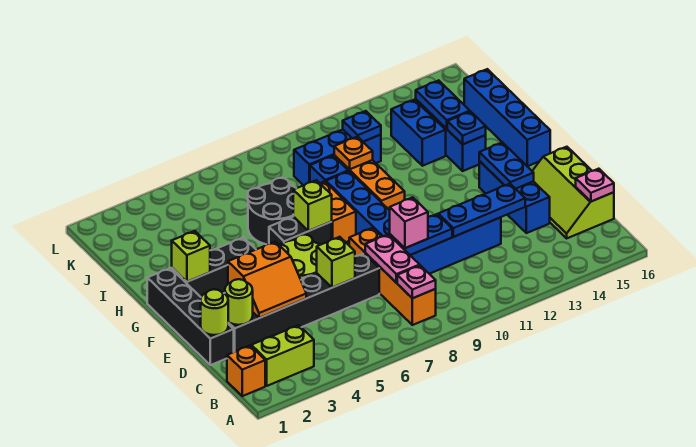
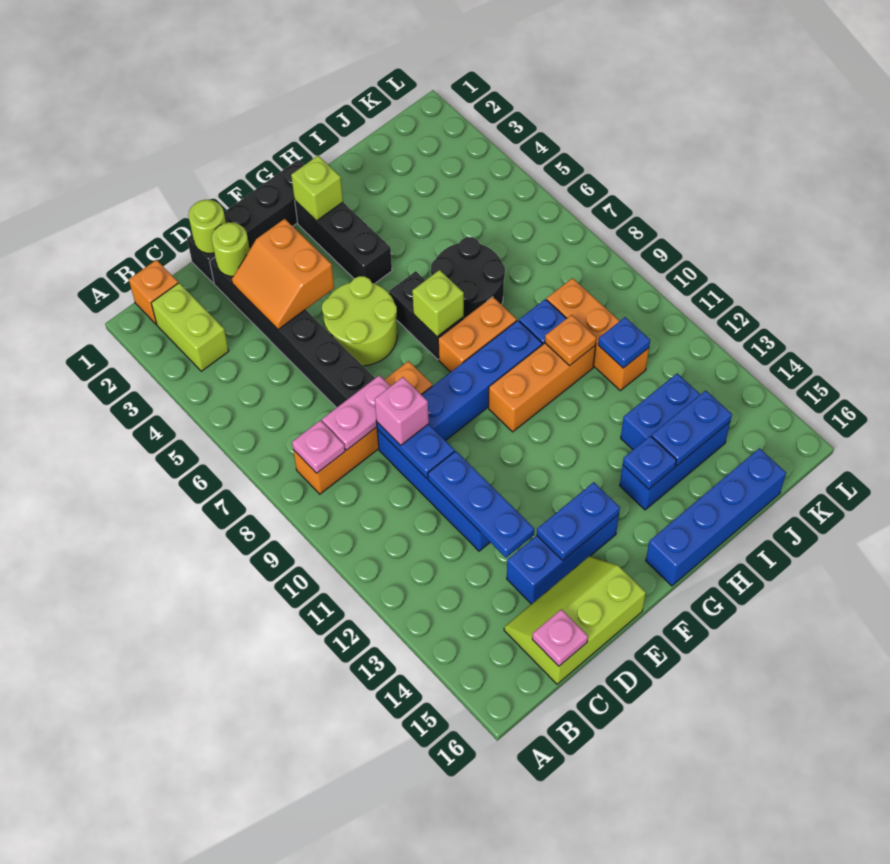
lime brick D6 level 2 -> none
blue brick J9:J11 level 1 -> orange brick J9:J11 level 1

